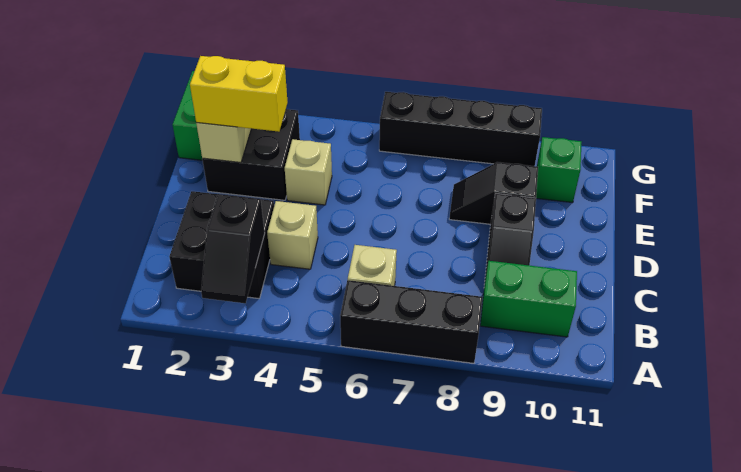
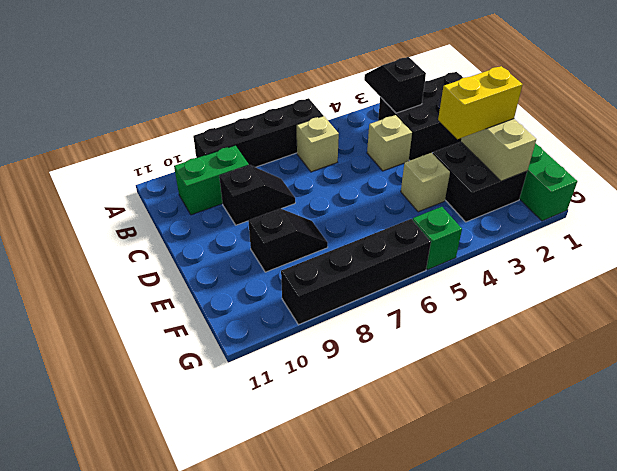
black brick A6:A8 level 1 -> black brick A6:A9 level 1
black brick B2:C3 level 1 -> black brick B1:C3 level 1
black slope C9:D9 level 1 top D -> black slope C8:C9 level 1 top 9
green brick F10 level 1 -> green brick G5 level 1

